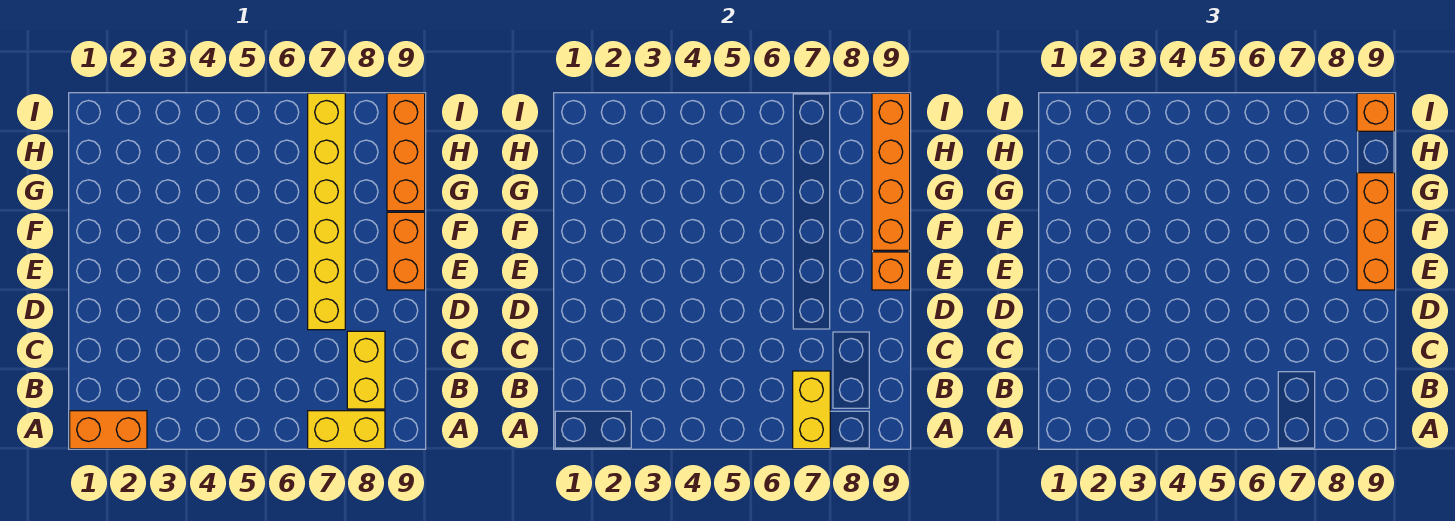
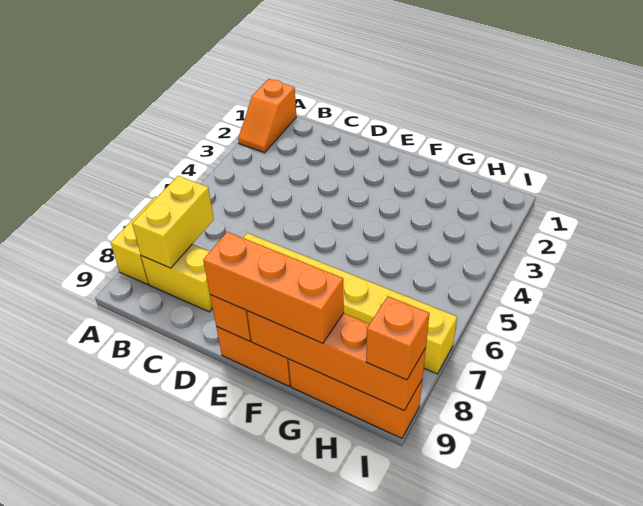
orange brick A1:A2 level 1 -> orange slope A1:A2 level 1 top 1
yellow brick A7:B7 level 2 -> yellow brick B7:B8 level 2

